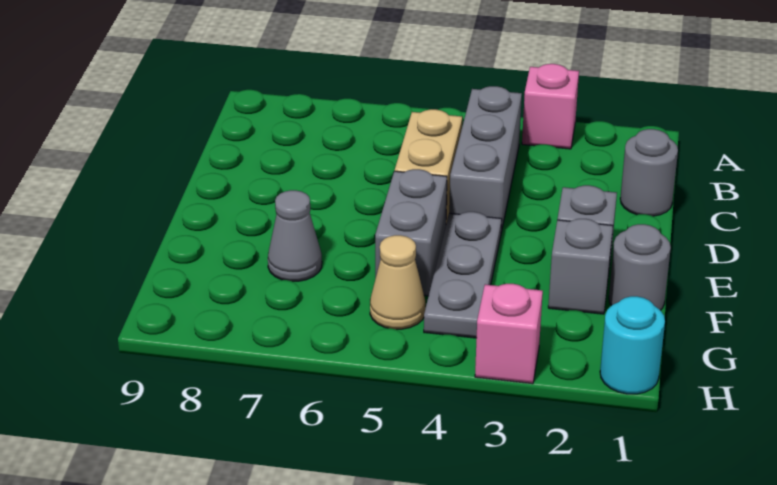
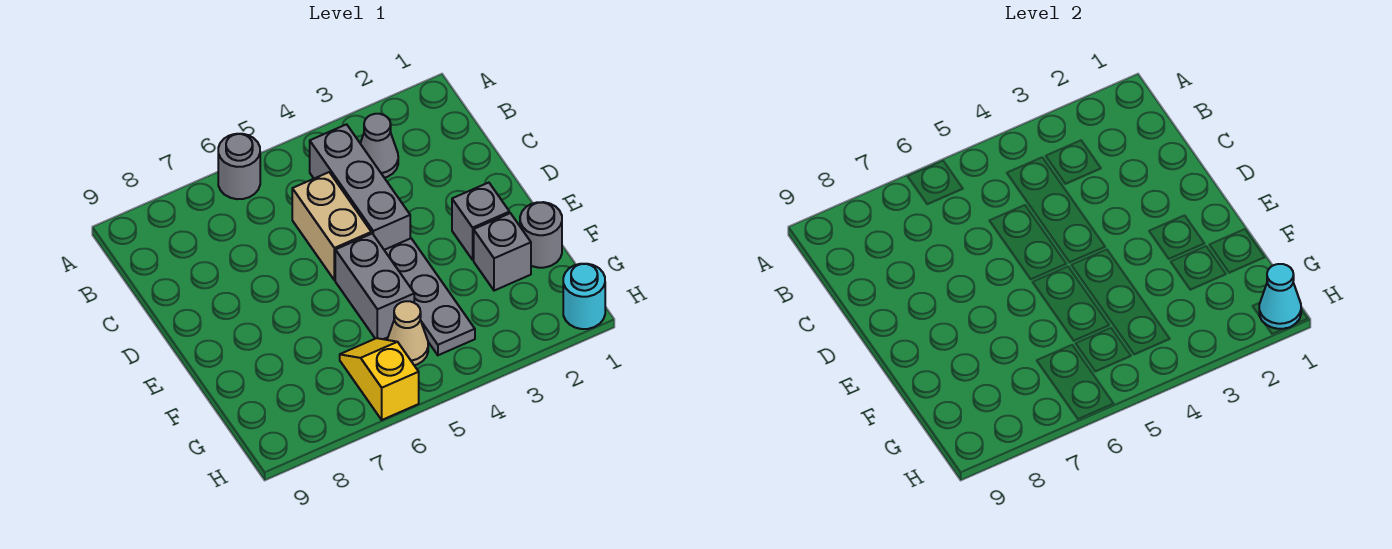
pink brick A3 level 1 -> none
grey round brick C1 level 1 -> grey round brick A6 level 1
grey cone F7 level 1 -> grey cone B3 level 1
none -> yellow slope G6:H6 level 1 top H
none -> cyan cone H1 level 2
pink brick H3 level 1 -> none

